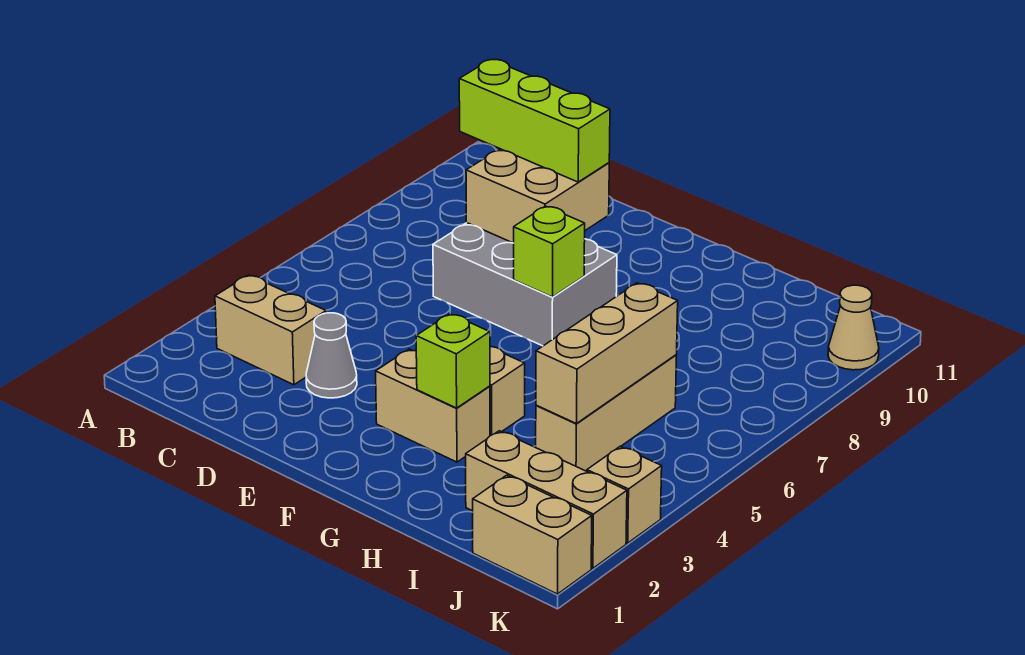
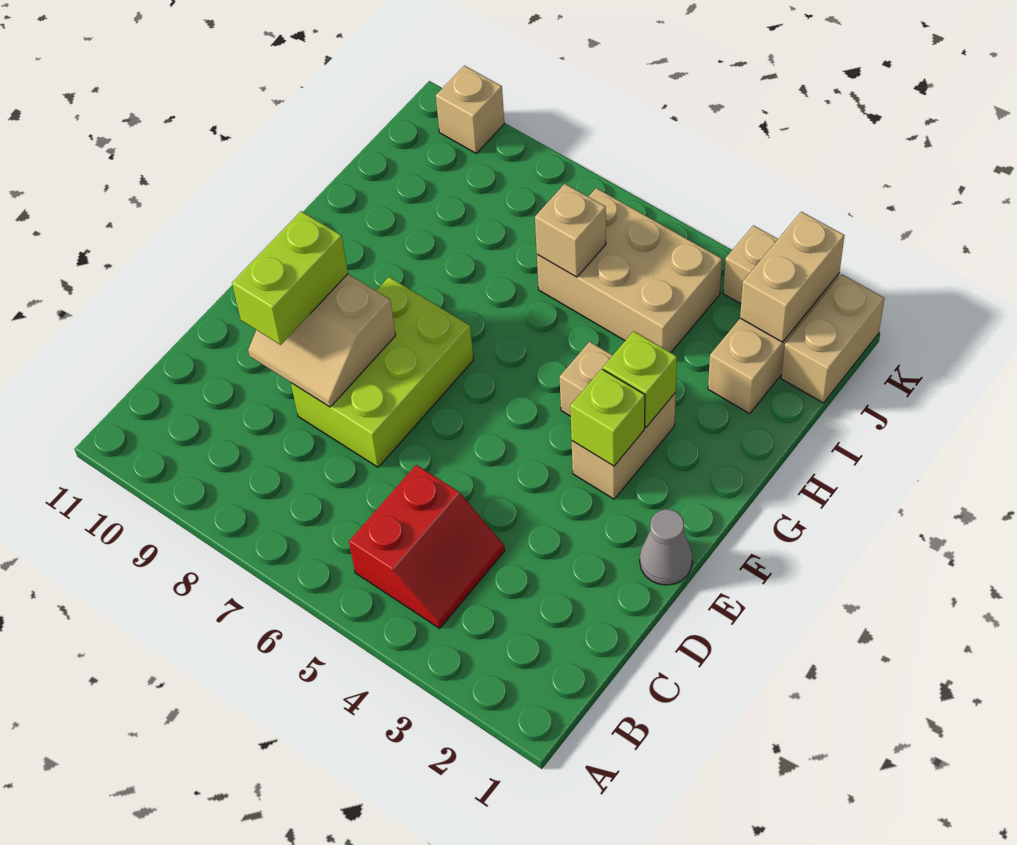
tan brick B3:C3 level 1 -> tan brick J2:K2 level 2
none -> red slope B4:C5 level 1 top 5
lime brick C9:E9 level 3 -> lime brick D9:E9 level 3
grey cone D3 level 1 -> grey cone E1 level 1
grey brick D7:F8 level 1 -> lime brick D7:F8 level 1
tan brick D8:E9 level 2 -> tan slope D8:E9 level 2 top E
lime brick F7 level 2 -> lime brick F3 level 2
tan brick I4:I6 level 1 -> tan brick I4:J6 level 1
tan brick I4:I6 level 2 -> tan brick I6 level 2
tan cone K10 level 1 -> tan brick K10 level 1

